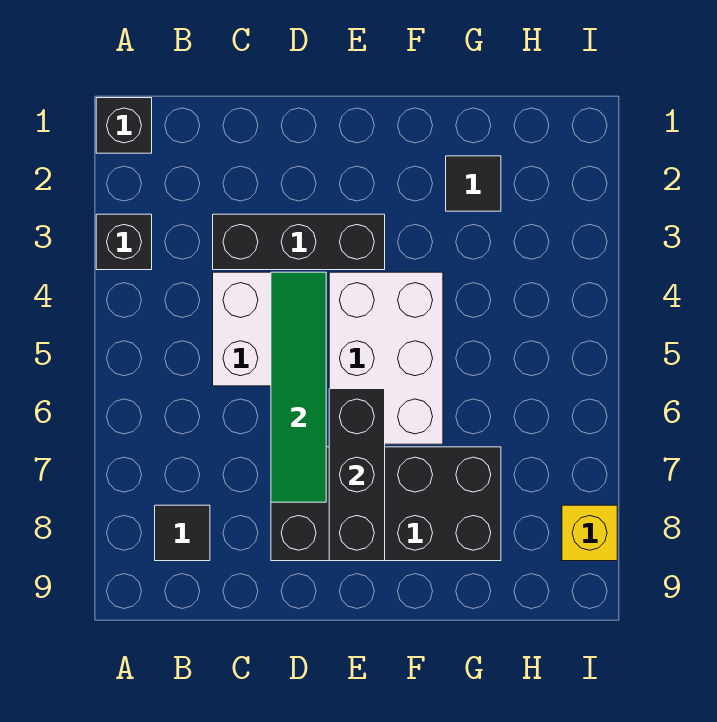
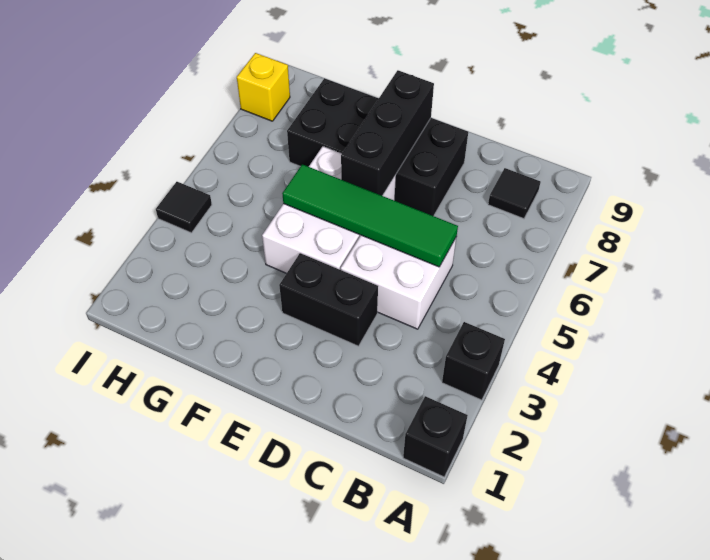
black brick C3:E3 level 1 -> black brick D3:E3 level 1
green tile D4:D7 level 2 -> green tile C5:F5 level 2
black tile G2 level 1 -> black tile I4 level 1

